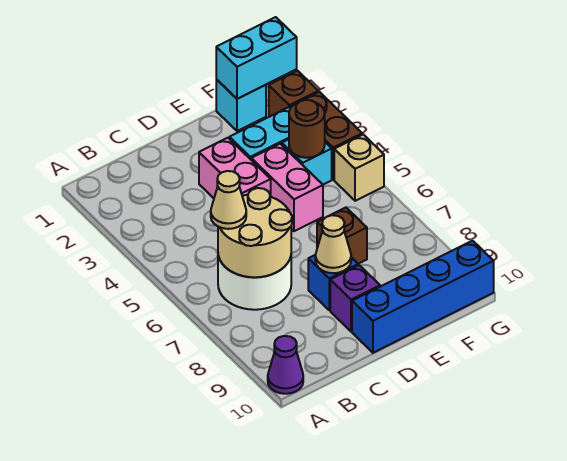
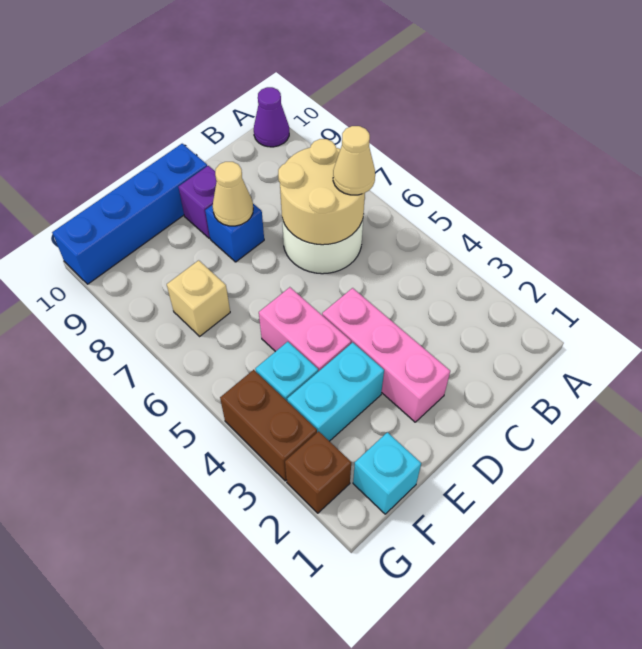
pink brick D3:D4 level 1 -> pink brick D2:D4 level 1
brown brick E7 level 1 -> none
cyan brick F1:G1 level 2 -> none
brown round brick F4 level 2 -> none
tan brick G5 level 1 -> tan brick F7 level 1

